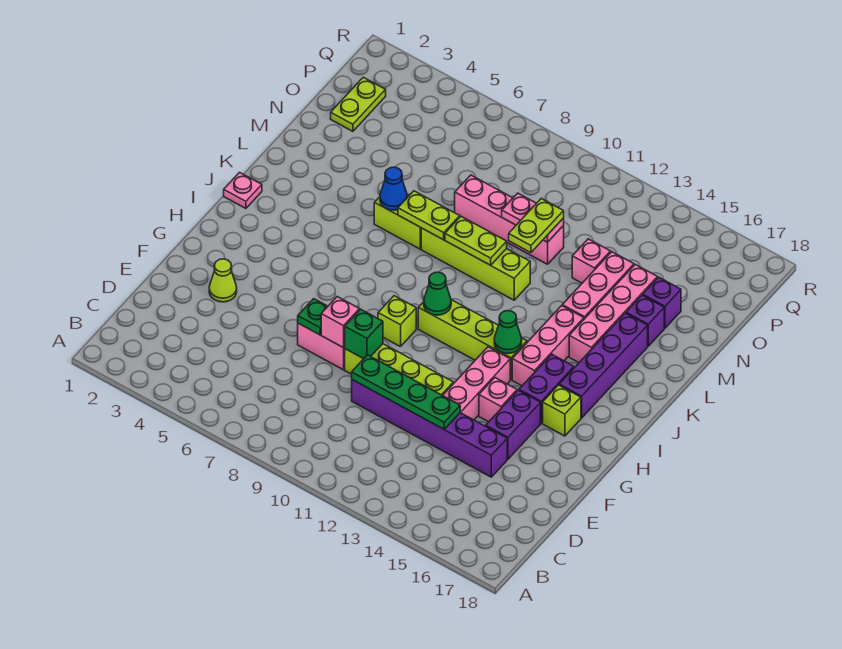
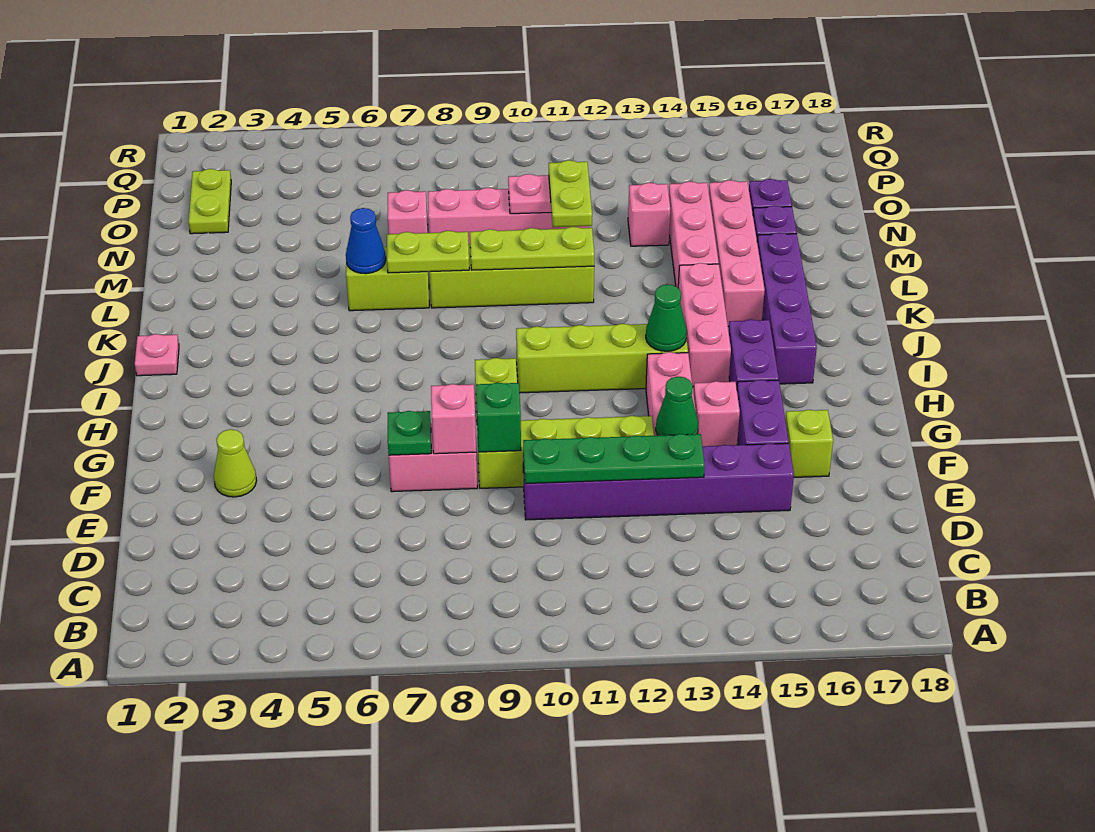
lime brick H16 level 1 -> lime brick F16 level 1
green cone I10 level 2 -> green cone F13 level 2
lime plate L9:L10 level 2 -> lime plate L9:L11 level 2
none -> pink brick N7 level 1

